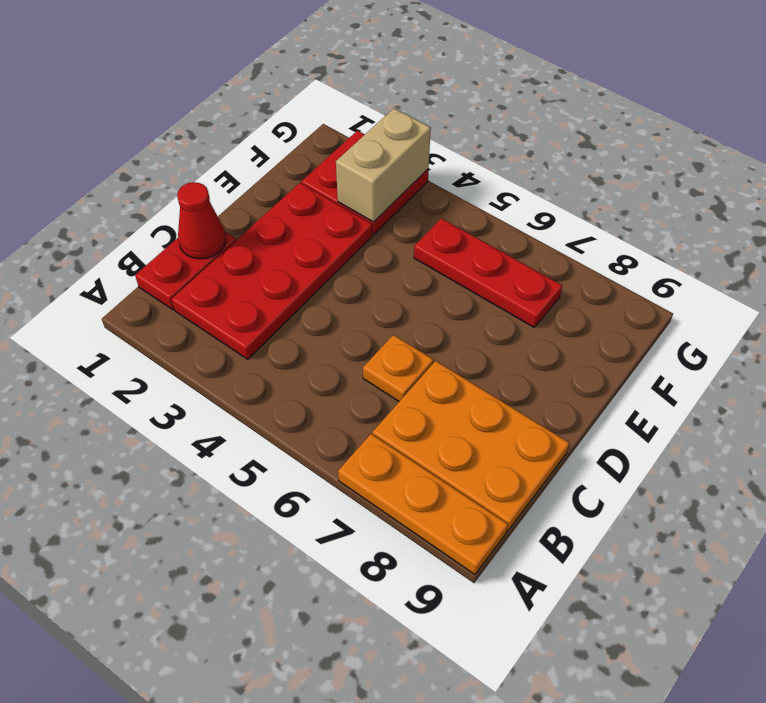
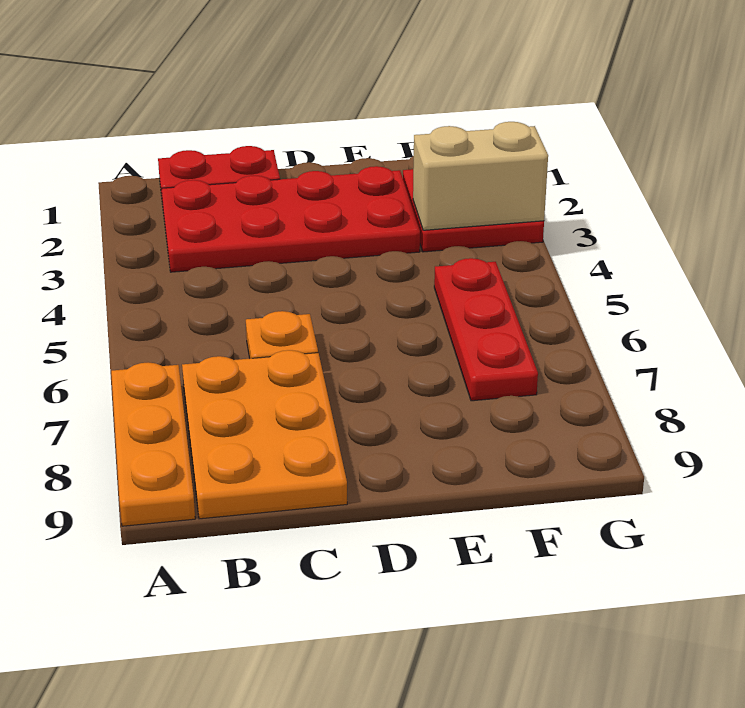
red cone C1 level 2 -> none

